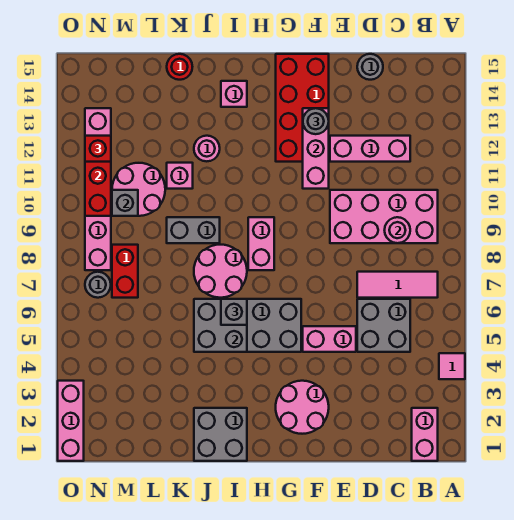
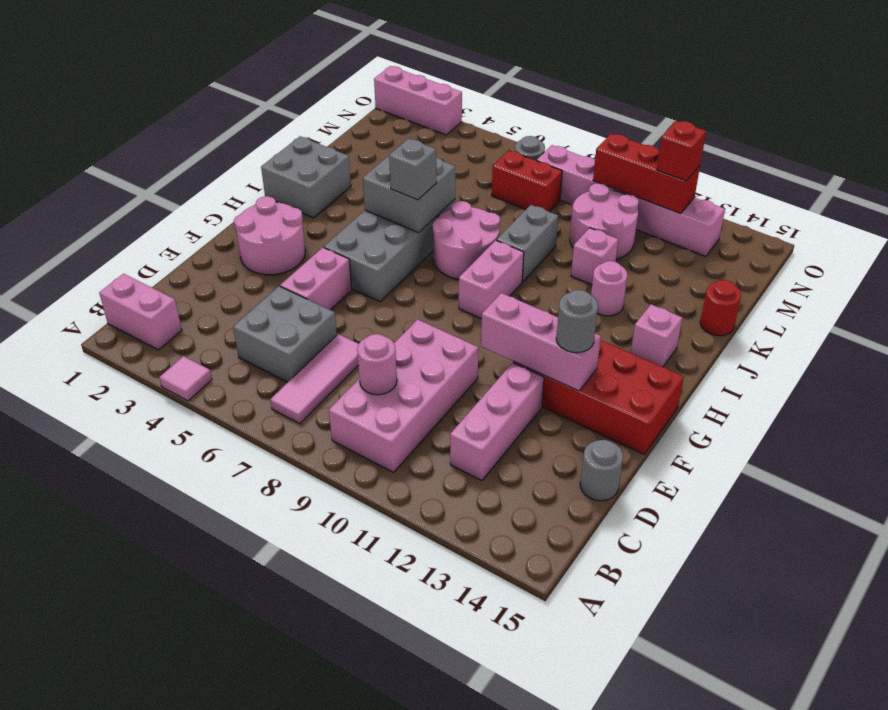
pink brick H8:H9 level 1 -> pink brick H9:I9 level 1
grey brick M10 level 2 -> none

